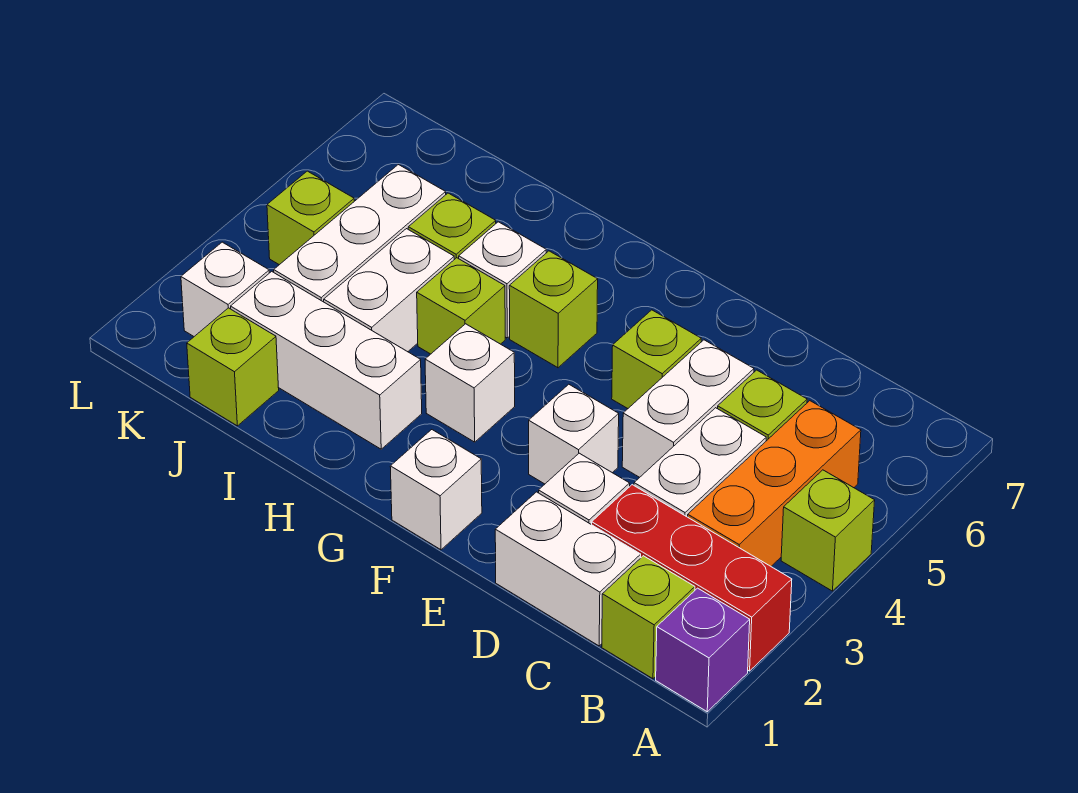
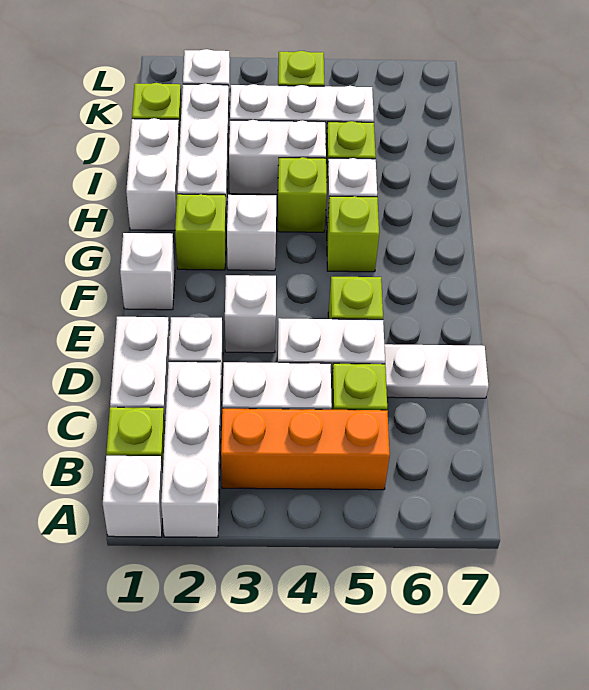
purple brick A1 level 1 -> white brick A1 level 1
red brick A2:C2 level 1 -> white brick A2:C2 level 1
lime brick A4 level 1 -> lime brick G2 level 1
none -> white plate D6:D7 level 1
none -> white brick H1:I1 level 1

